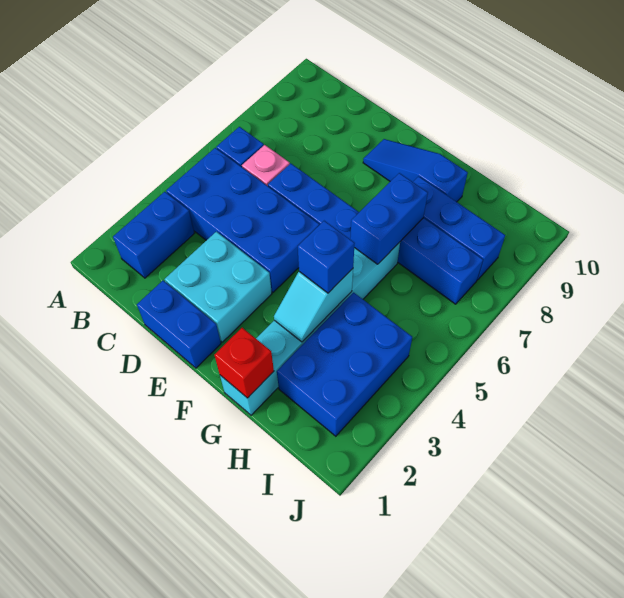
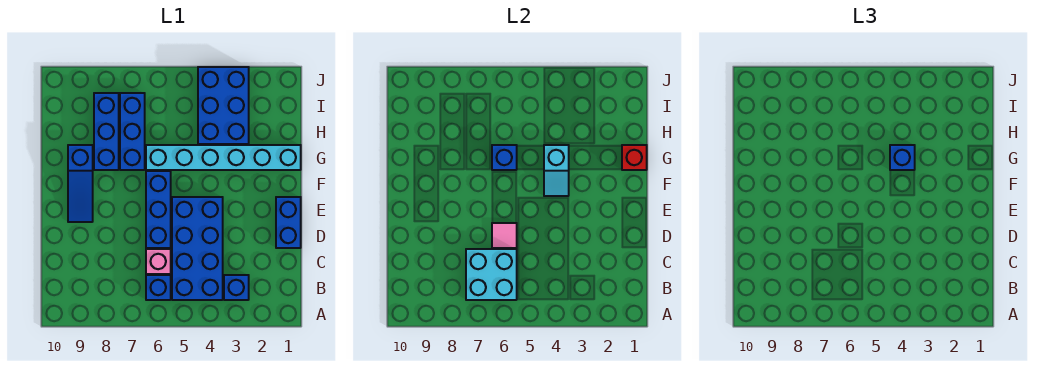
blue brick B2:B3 level 1 -> blue brick B3 level 1
cyan brick D2:E3 level 1 -> cyan brick B6:C7 level 2
none -> pink tile D6 level 2
cyan slope G3:G4 level 2 top 4 -> cyan slope F4:G4 level 2 top G
blue brick G6:G7 level 2 -> blue brick G6 level 2
blue brick H2:I4 level 1 -> blue brick H3:J4 level 1

